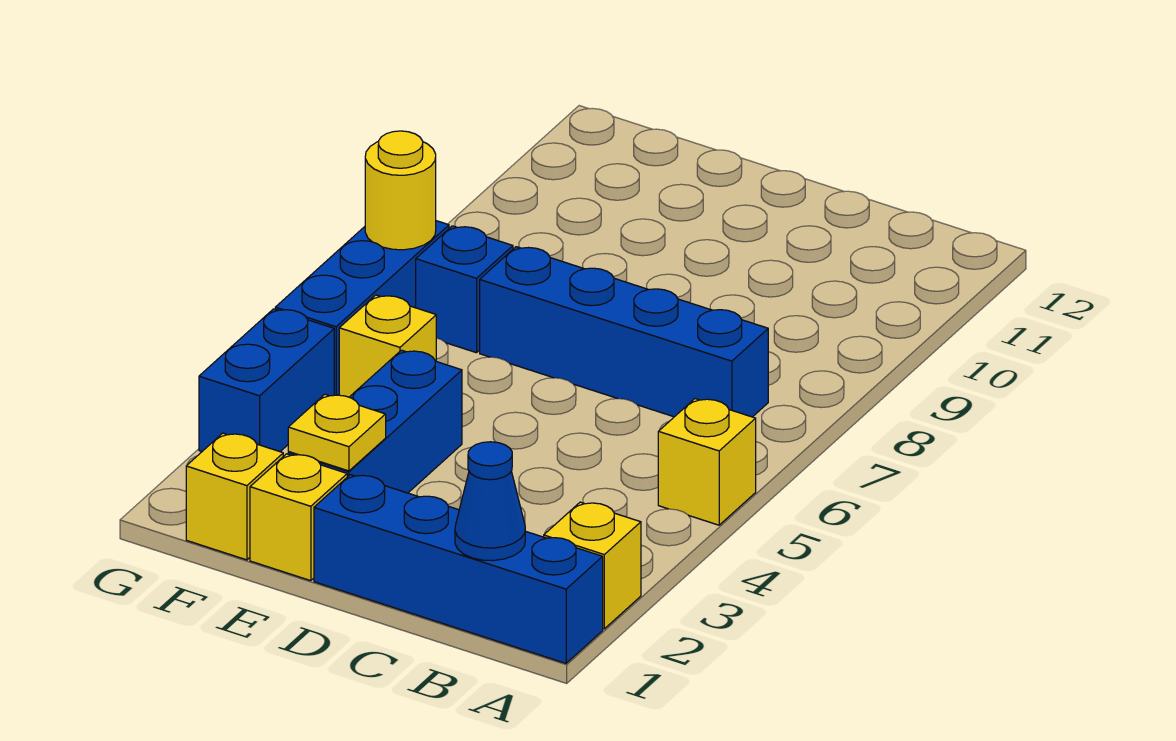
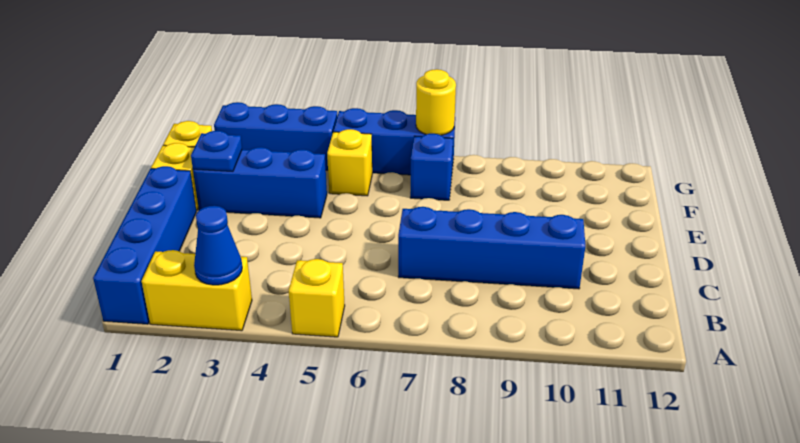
yellow brick A2 level 1 -> yellow brick A2:A3 level 1
blue cone B1 level 2 -> blue cone A3 level 2
blue brick B7:E7 level 1 -> blue brick C7:C10 level 1
yellow plate E2 level 2 -> blue plate E2 level 2
blue brick G3:G4 level 1 -> blue brick G2:G4 level 1

